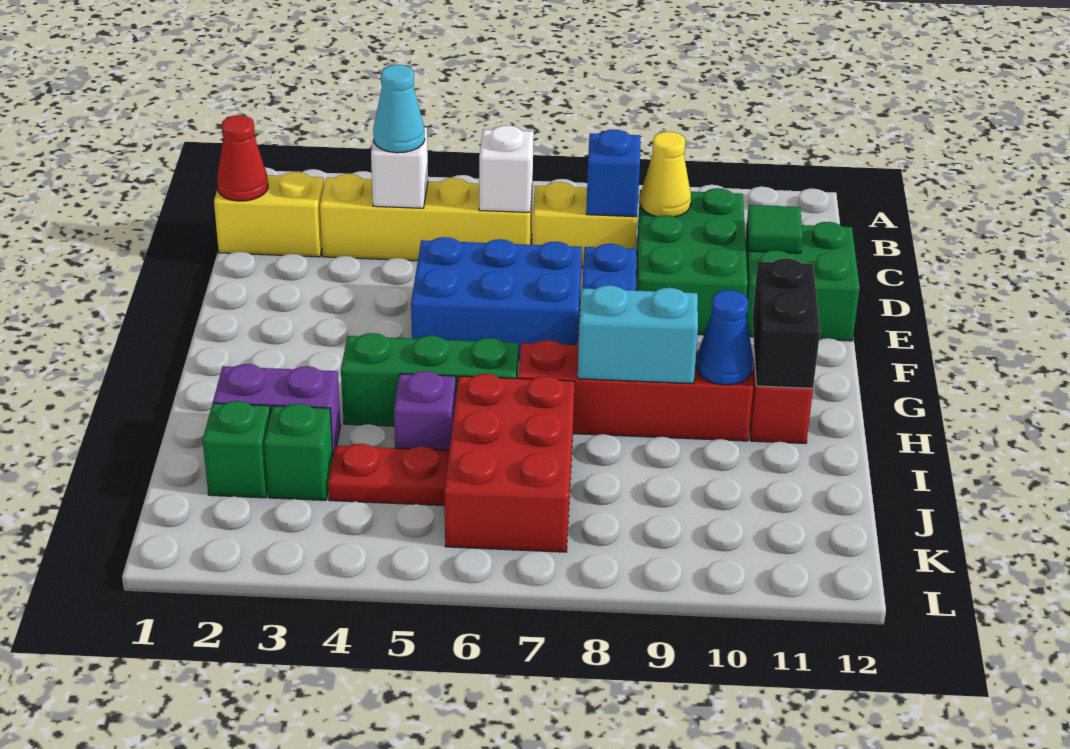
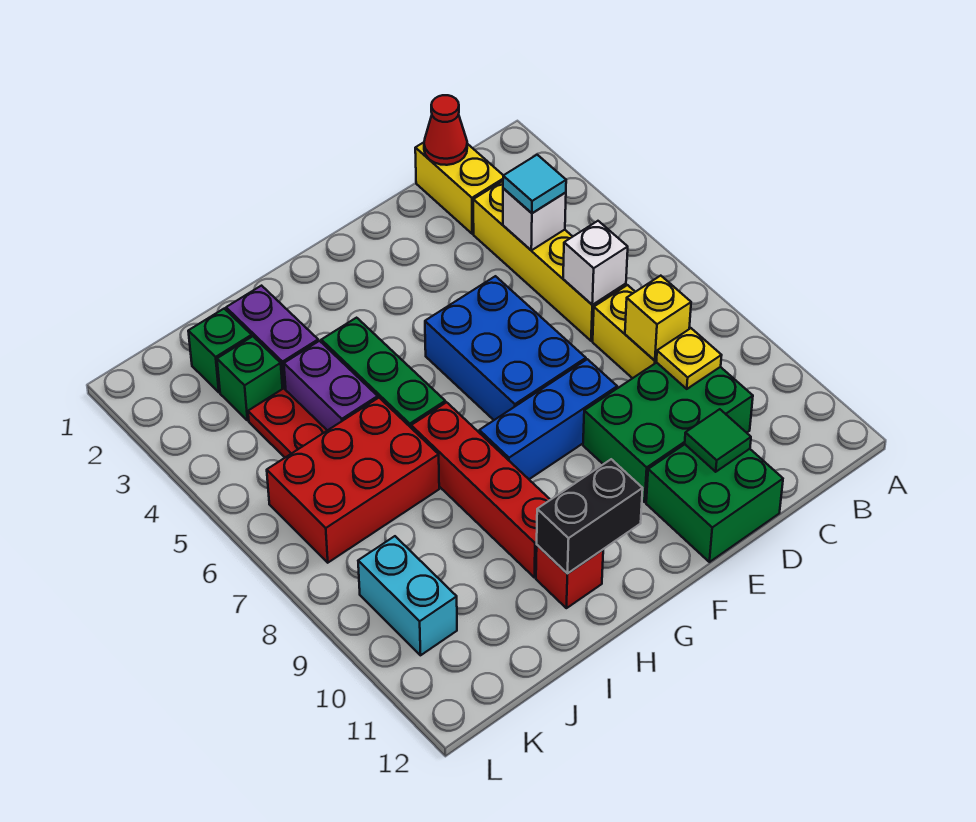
cyan cone C4 level 3 -> cyan tile C4 level 3
blue brick C8 level 2 -> yellow brick C8 level 2
yellow cone C9 level 2 -> yellow plate C9 level 2
cyan brick H8:H9 level 2 -> cyan brick K9:K10 level 1
blue cone H10 level 2 -> none
purple brick I5 level 1 -> purple brick I4:I5 level 1

